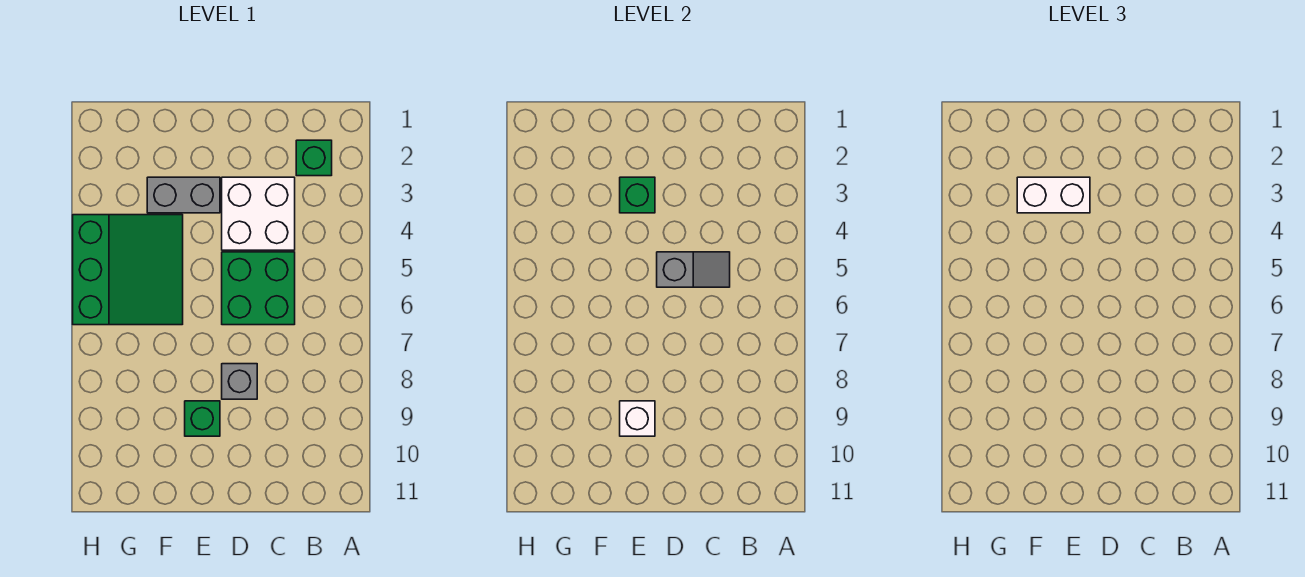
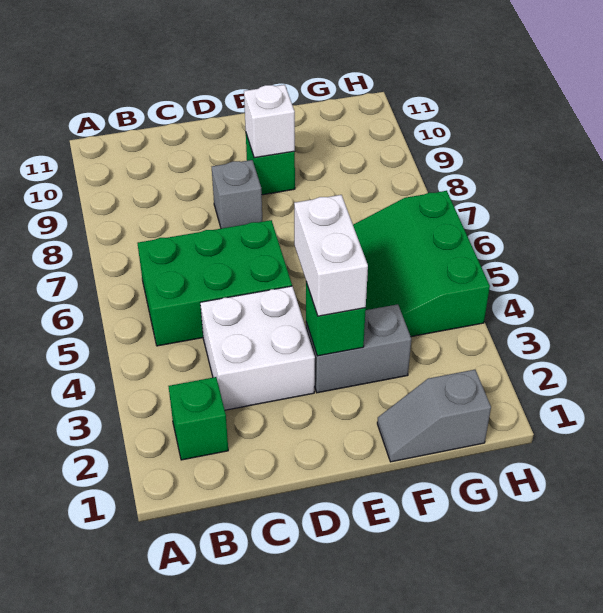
green brick C5:D6 level 1 -> green brick B5:D6 level 1
grey slope C5:D5 level 2 top D -> grey slope F1:G1 level 1 top G
white brick E3:F3 level 3 -> white brick E3:E4 level 3

